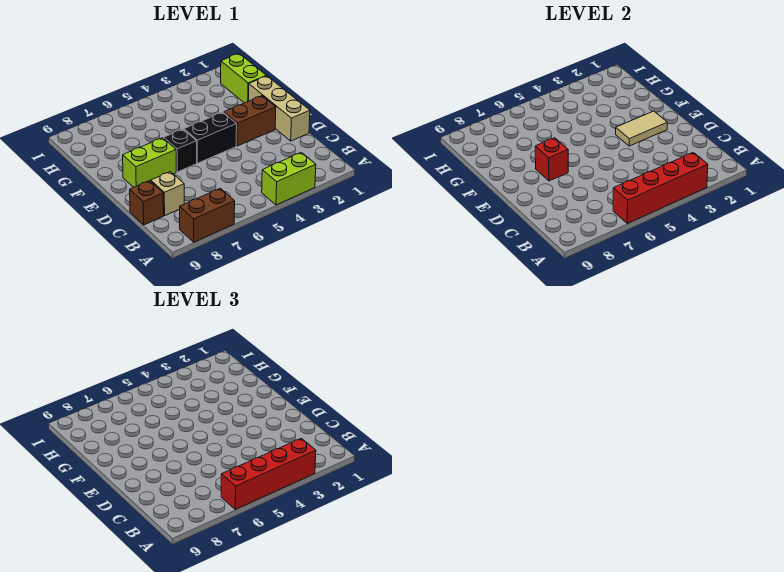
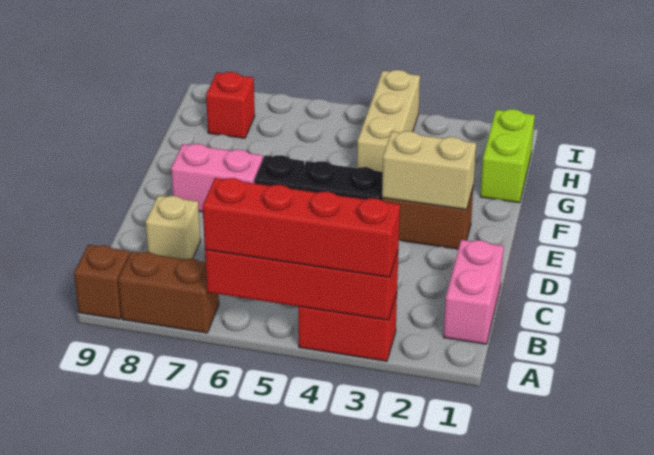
lime brick A3:A4 level 1 -> red brick A3:A4 level 1
none -> pink brick B1:C1 level 1
brown brick C9 level 1 -> brown brick A9 level 1
tan brick D1:F1 level 1 -> tan brick G4:I4 level 1
tan tile E2:E3 level 2 -> tan brick E2:E3 level 2
lime brick E7:E8 level 1 -> pink brick E7:E8 level 1
red brick E7 level 2 -> red brick H8 level 1

